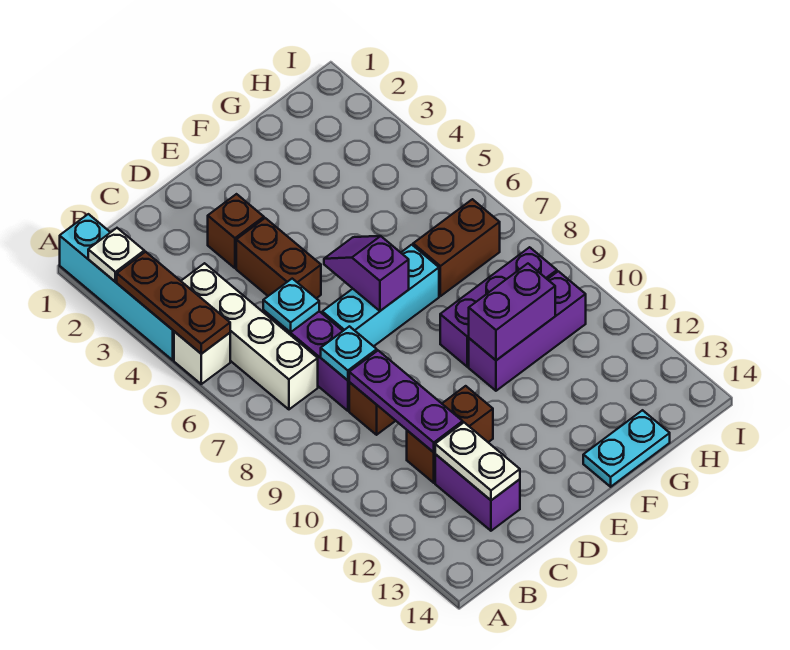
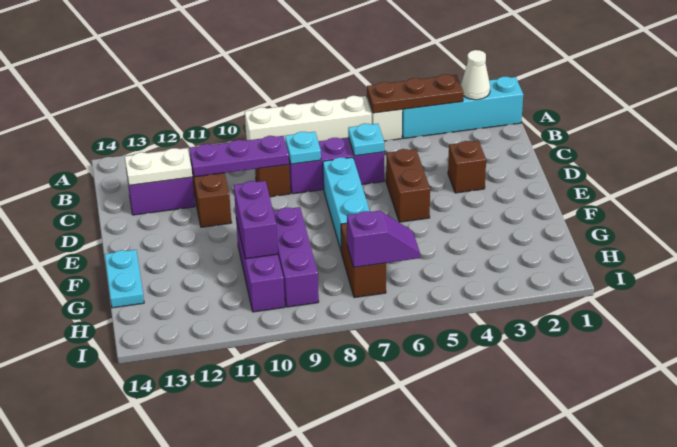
white plate A2 level 2 -> white cone A2 level 2
white brick B4:B7 level 1 -> white brick A6:A9 level 1
brown brick D4:D5 level 1 -> brown brick D5:E5 level 1
purple slope E6:E7 level 2 top 7 -> purple slope H6:H7 level 2 top 7

